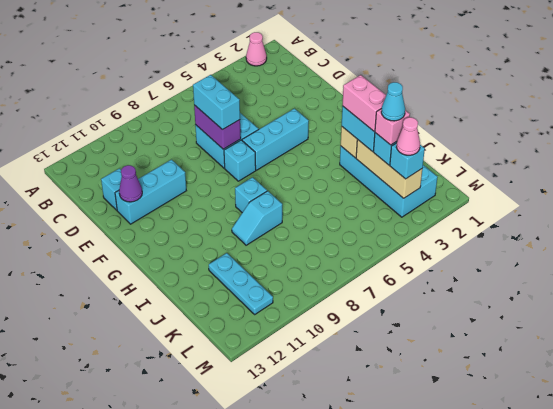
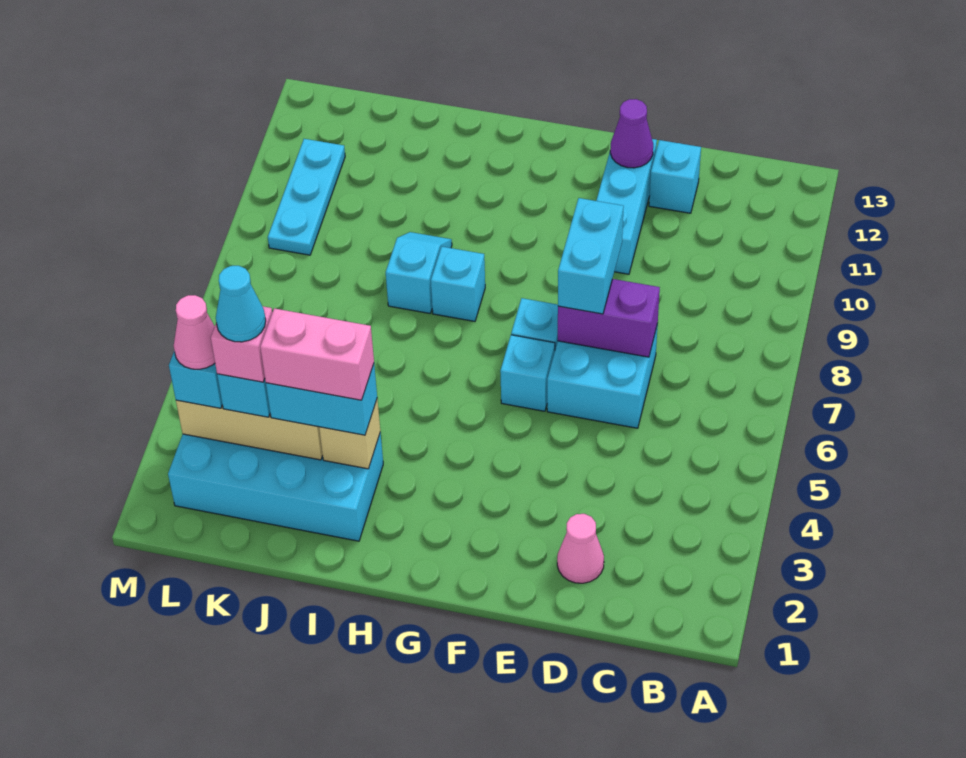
pink cone A2 level 1 -> pink cone D2 level 1
cyan brick D7:E7 level 3 -> cyan brick E7:E8 level 3
cyan brick F4:F6 level 1 -> cyan brick F6 level 1
cyan plate J11:L11 level 1 -> cyan plate L9:L11 level 1

